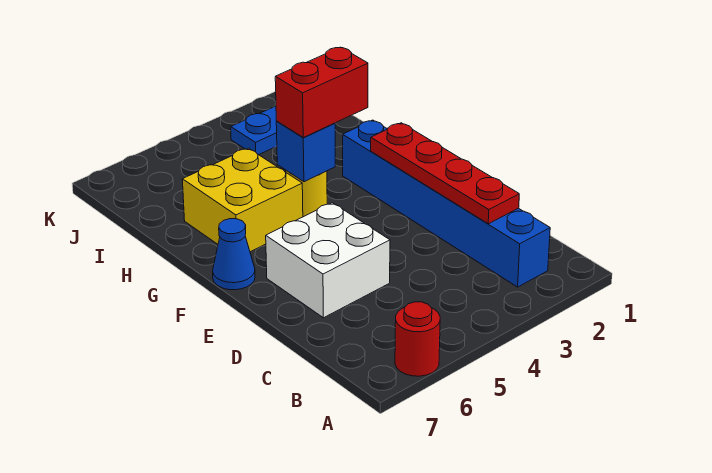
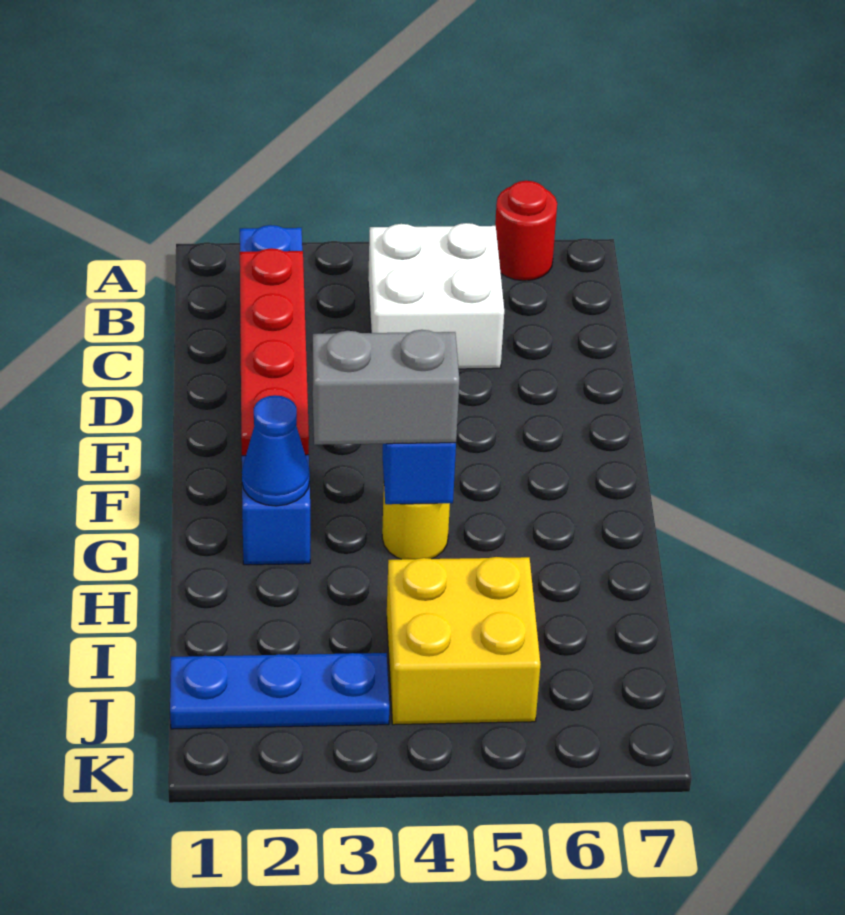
white brick D5:E6 level 1 -> white brick B4:C5 level 1
blue cone F7 level 1 -> blue cone G2 level 2
red brick G3:G4 level 3 -> grey brick G3:G4 level 3
yellow brick G5:H6 level 1 -> yellow brick I4:J5 level 1

